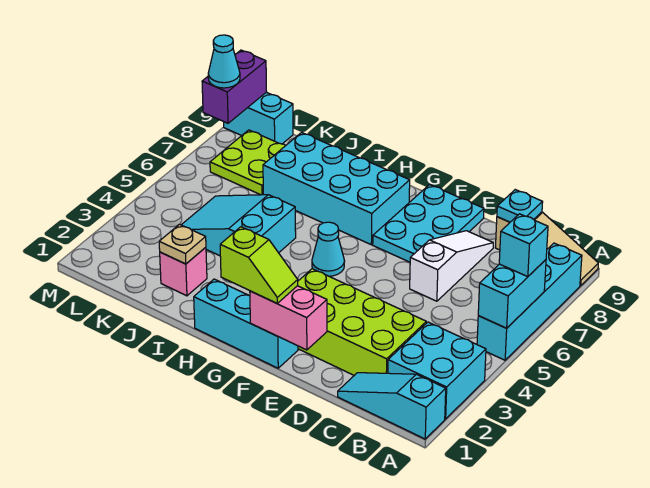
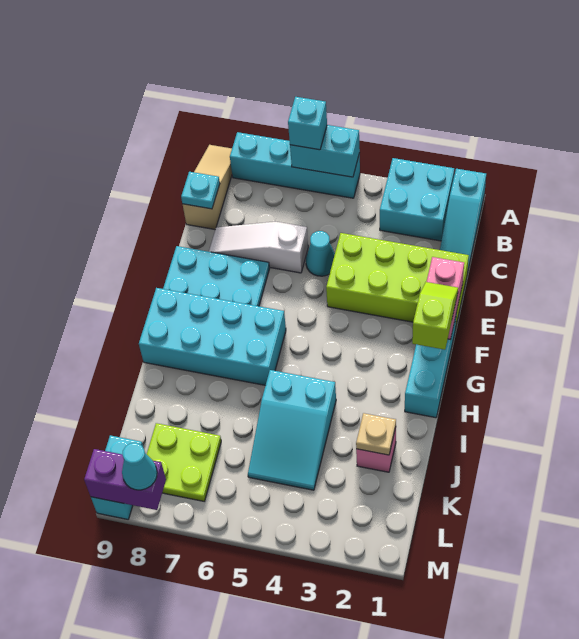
lime brick C2:F3 level 1 -> lime brick D1:E4 level 1
cyan cone G5 level 1 -> cyan cone D5 level 1
cyan brick G7:J8 level 1 -> cyan brick G6:H9 level 1

